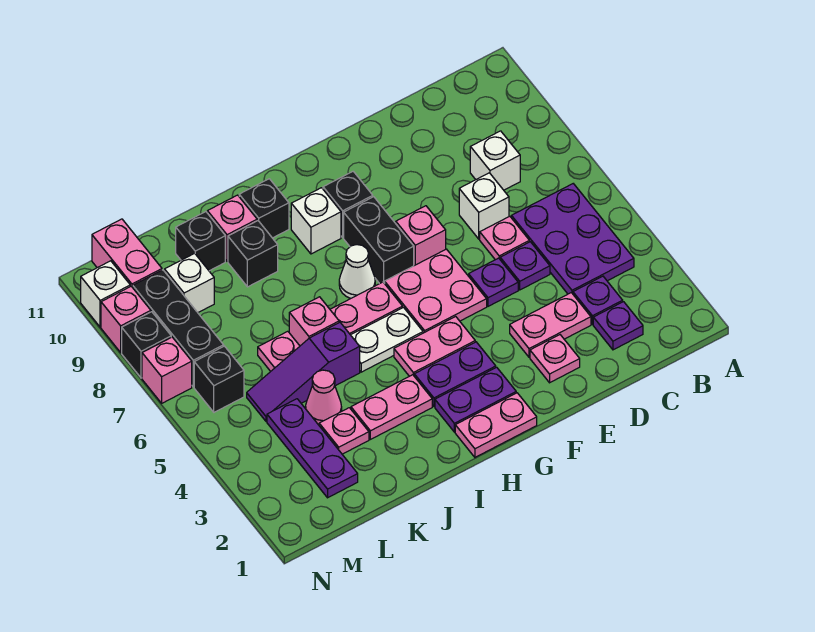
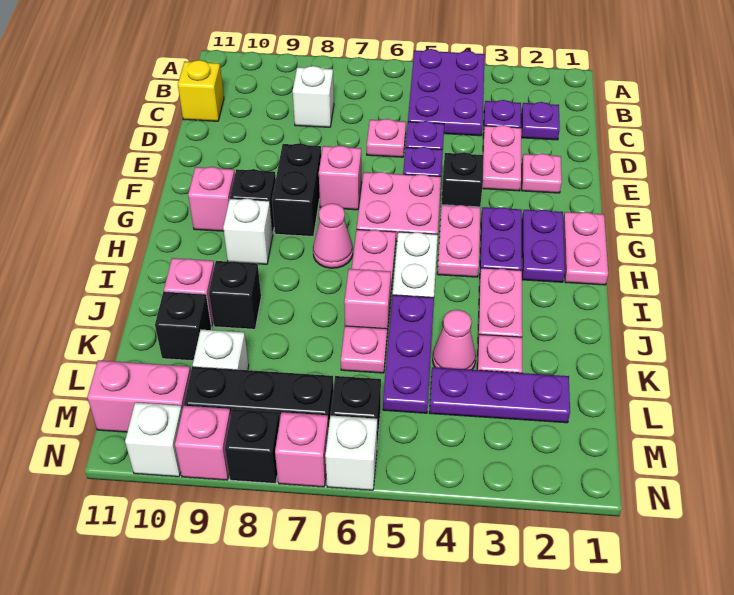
purple plate B4:C6 level 1 -> purple plate A4:C5 level 1
none -> yellow brick C11 level 1
white brick D7 level 1 -> white brick N6 level 1
black brick G7:G8 level 1 -> black brick F8:G8 level 1
none -> pink brick G10 level 1
white cone H7 level 1 -> pink cone H7 level 1
black brick I10 level 1 -> black brick F4 level 1
purple slope J5:L5 level 1 top J -> purple plate J5:L5 level 1

